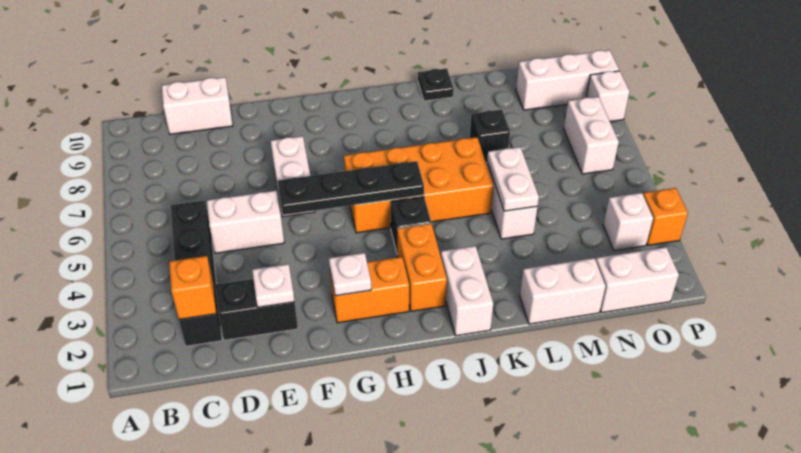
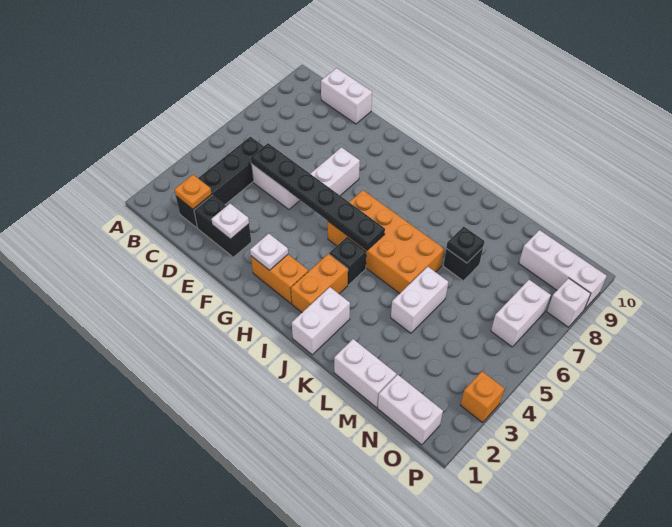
orange brick C2 level 2 -> orange plate C2 level 2
black plate F5:I5 level 2 -> black plate D5:I5 level 2
black plate K10 level 1 -> black plate L7 level 2
white plate L4:L5 level 2 -> none
white brick O3 level 1 -> none

